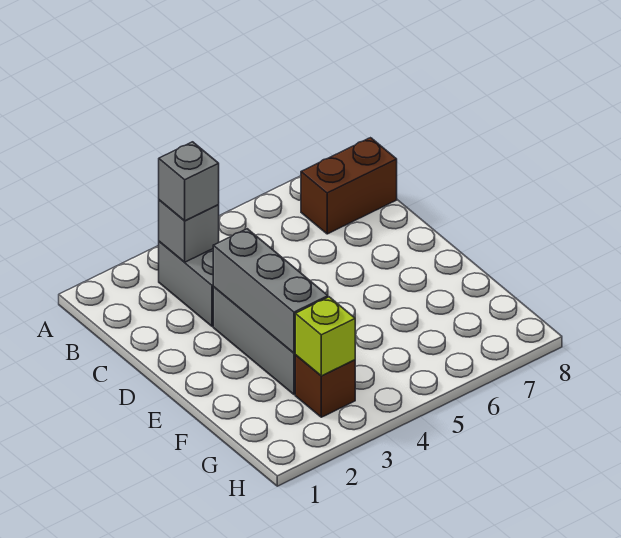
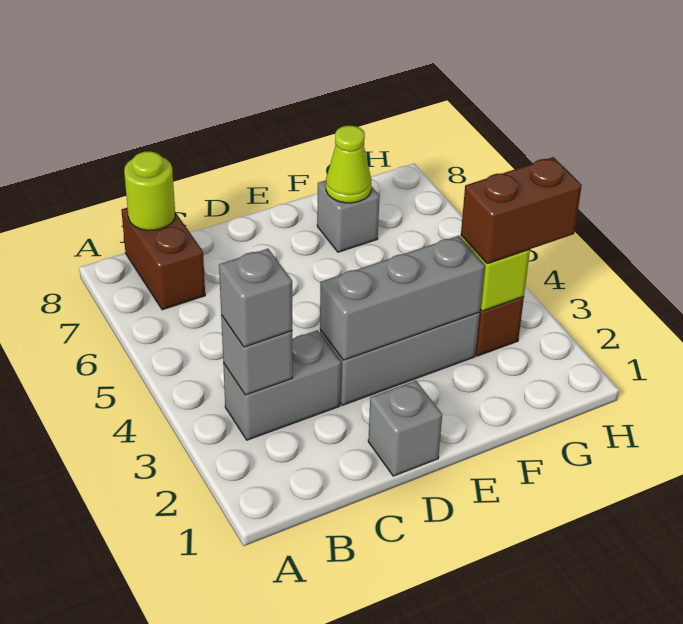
none -> lime round brick B8 level 2
none -> grey brick D1 level 1
none -> grey brick F7 level 1
none -> lime cone F7 level 2
none -> brown brick G3:H3 level 3

